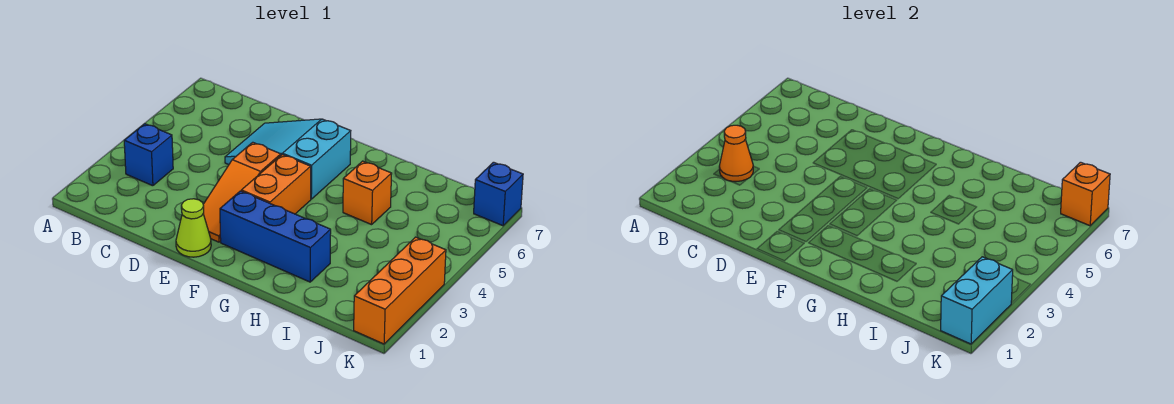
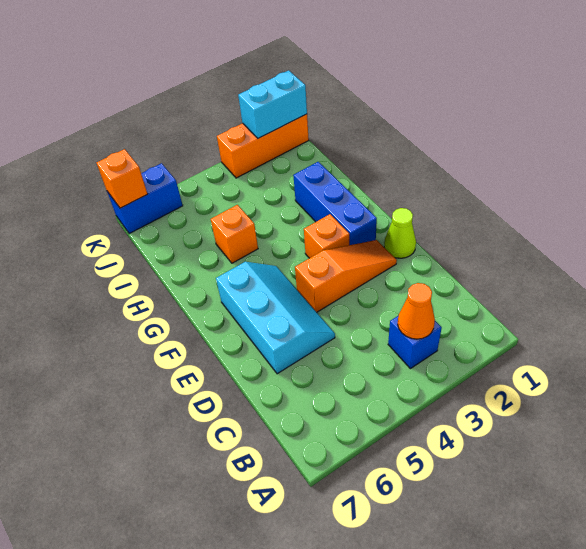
cyan slope D5:F6 level 1 top F -> cyan slope D5:F6 level 1 top 6
orange brick F3:F4 level 1 -> orange brick F3 level 1
blue brick K7 level 1 -> blue brick K6:K7 level 1

